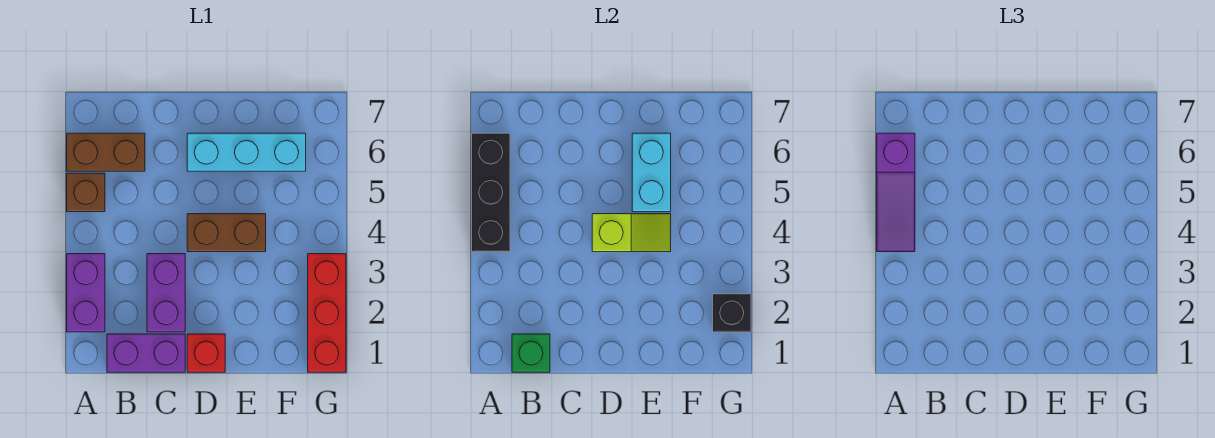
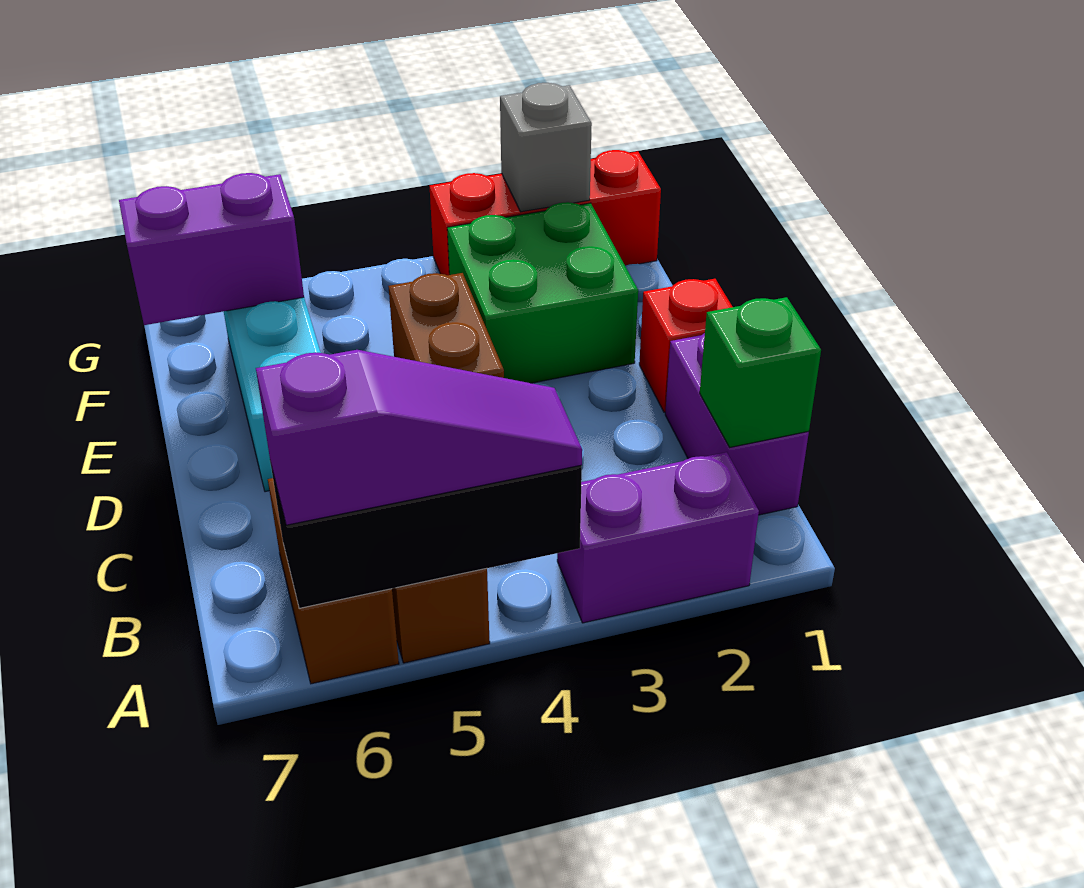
purple brick C2:C3 level 1 -> purple brick F6:F7 level 2
lime slope D4:E4 level 2 top D -> none
none -> green brick E2:F3 level 1
cyan brick E5:E6 level 2 -> none
black brick G2 level 2 -> grey brick G2 level 2

